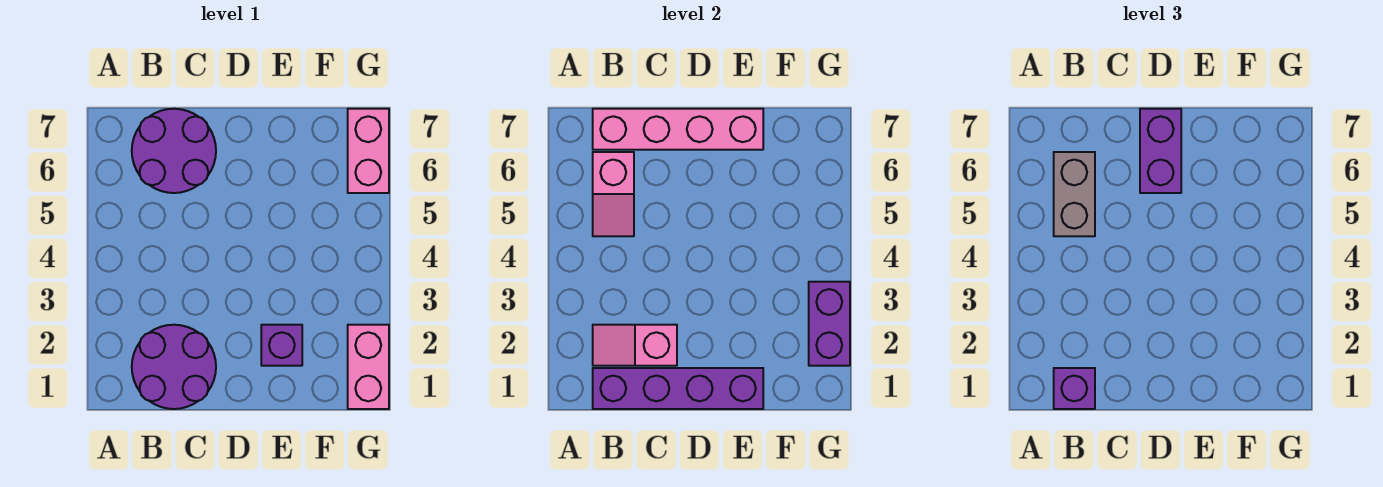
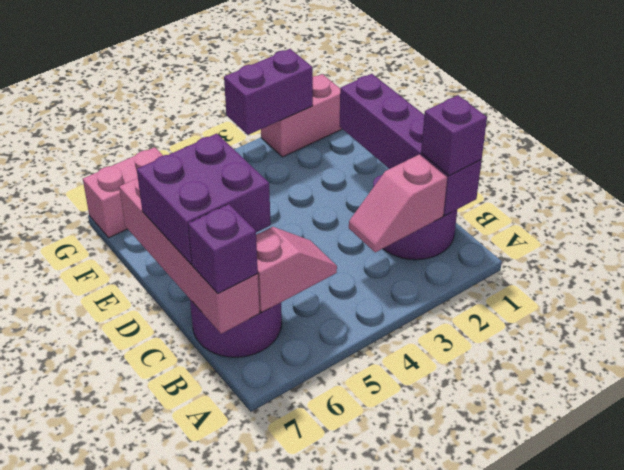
pink slope B2:C2 level 2 top C -> pink slope B2:B3 level 2 top 2
grey brick B5:B6 level 3 -> none
purple brick D6:D7 level 3 -> purple brick C6:D7 level 3
purple brick E2 level 1 -> purple brick B7 level 3

